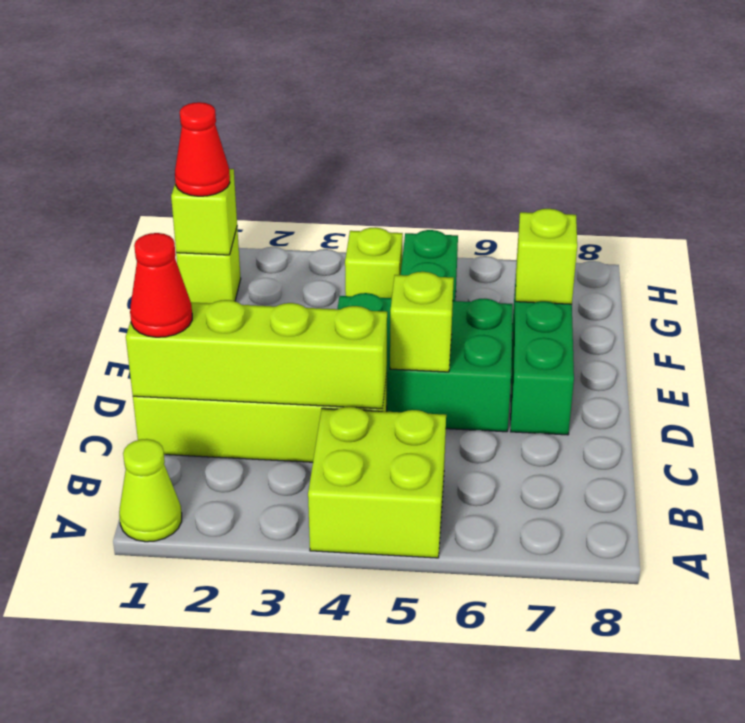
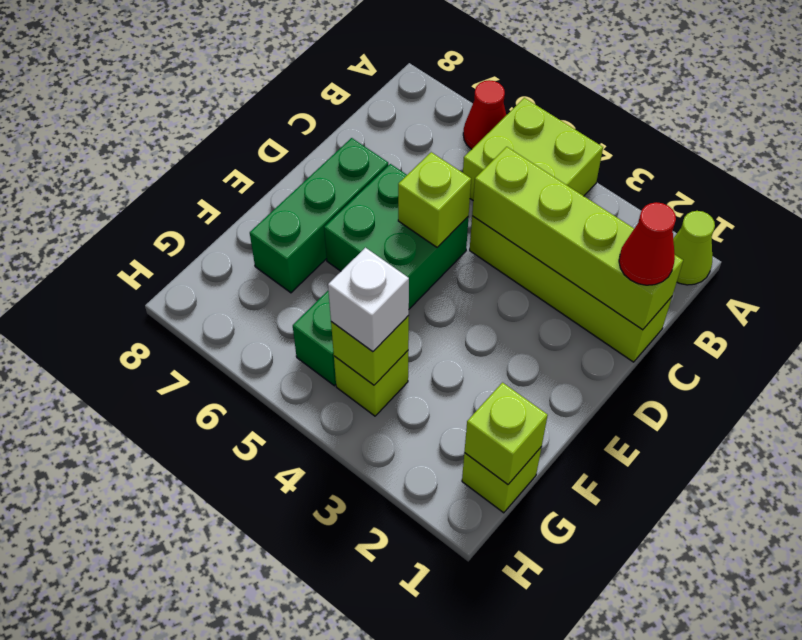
green brick D4:E6 level 1 -> green brick D5:E6 level 1
lime brick F7 level 2 -> lime brick G4 level 2
red cone G1 level 3 -> red cone A6 level 1
none -> white brick G4 level 3

